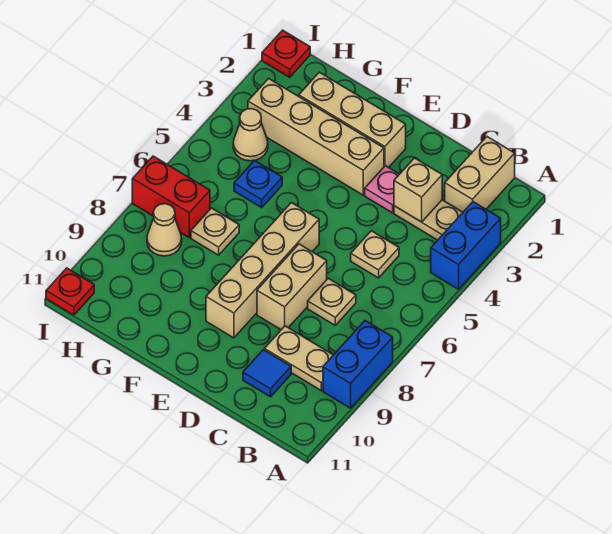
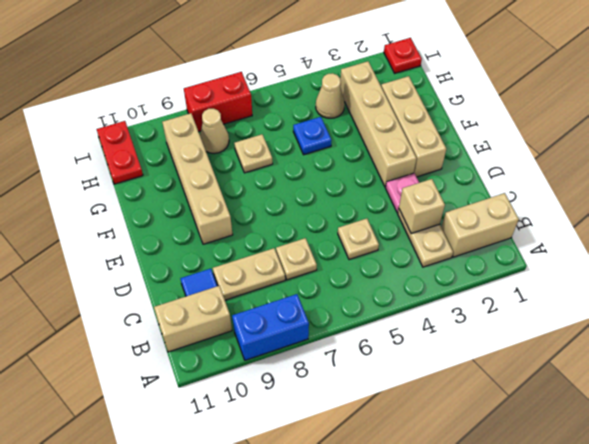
blue brick A3:A4 level 1 -> none
tan plate B9:C9 level 1 -> tan plate C8:C9 level 1
tan brick D7:D8 level 1 -> tan brick B10:B11 level 1
tan brick E6:E9 level 1 -> tan brick E9:H9 level 1
red brick H7:I7 level 1 -> red brick I7:I8 level 1
red plate I11 level 1 -> red plate H11:I11 level 1

